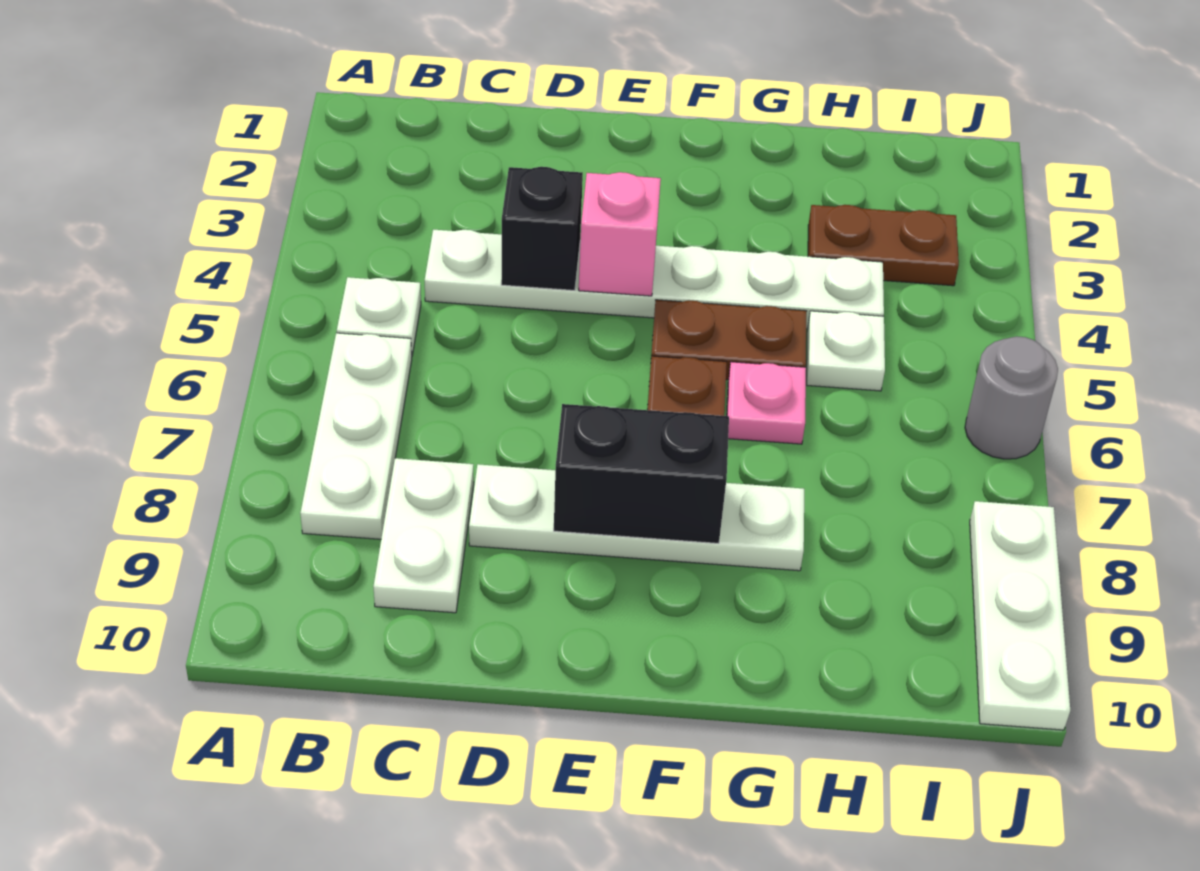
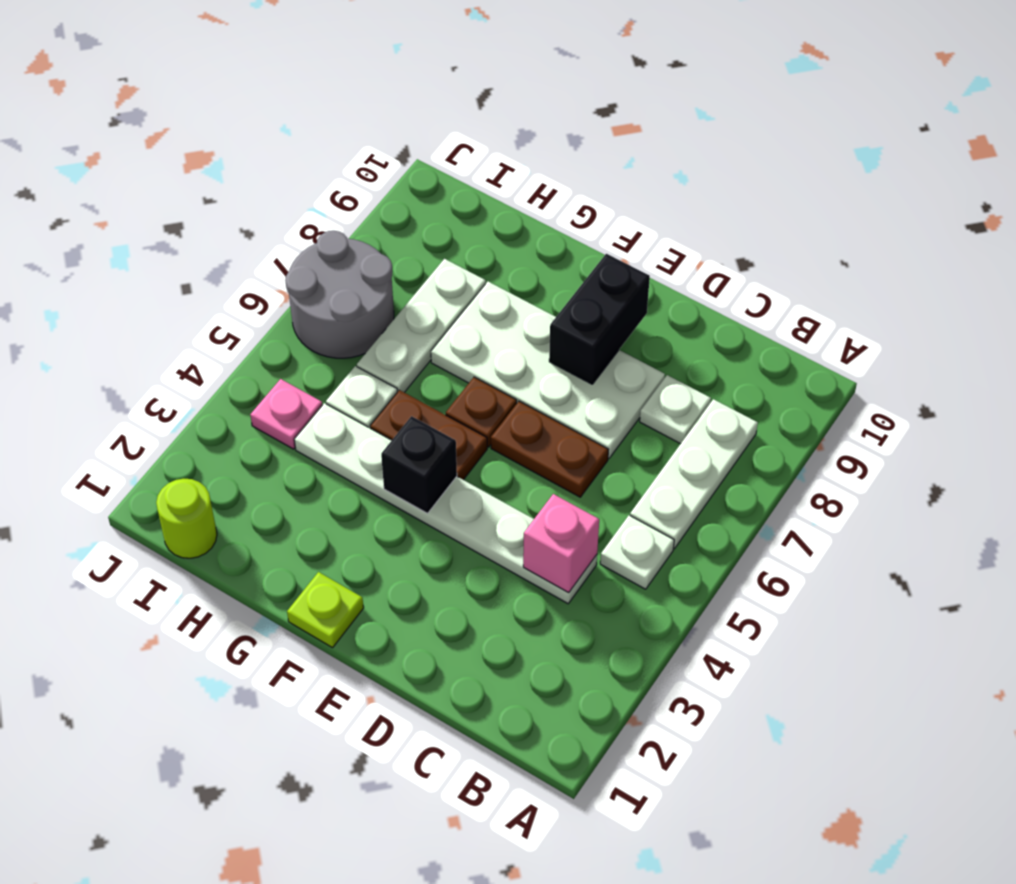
white plate C8:C9 level 1 -> white plate C8 level 1
black brick D4 level 2 -> black brick F4 level 2
white plate D8:G8 level 1 -> white plate D7:G8 level 1
pink brick E4 level 2 -> pink brick C4 level 2
black brick E8:F8 level 2 -> black brick E8:E9 level 2
none -> lime plate F1 level 1
pink plate G6 level 1 -> pink plate I4 level 1
brown plate H3:I3 level 1 -> brown plate D6:E6 level 1
none -> lime round brick I1 level 1
grey round brick J6 level 1 -> grey round brick I6:J7 level 1
white plate J8:J10 level 1 -> white plate H6:H8 level 1

